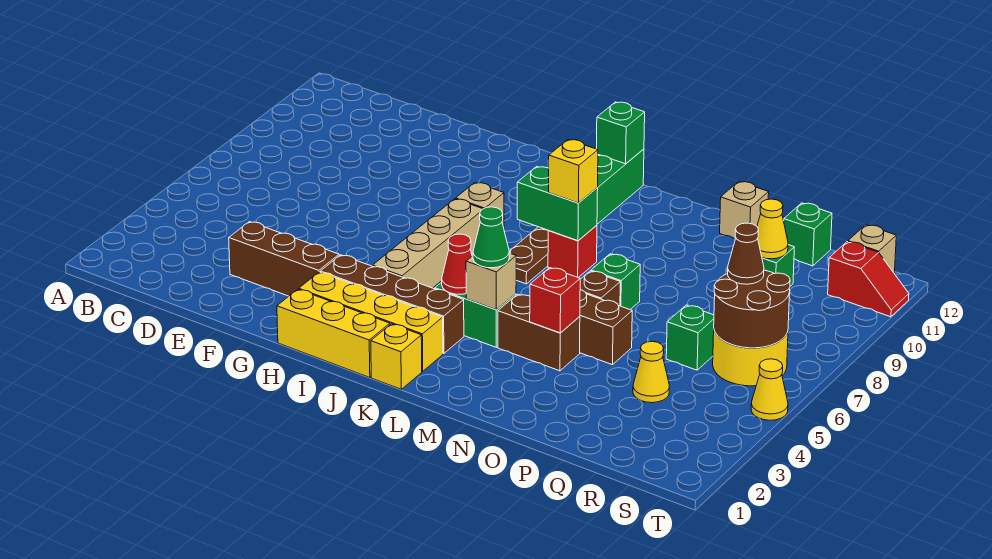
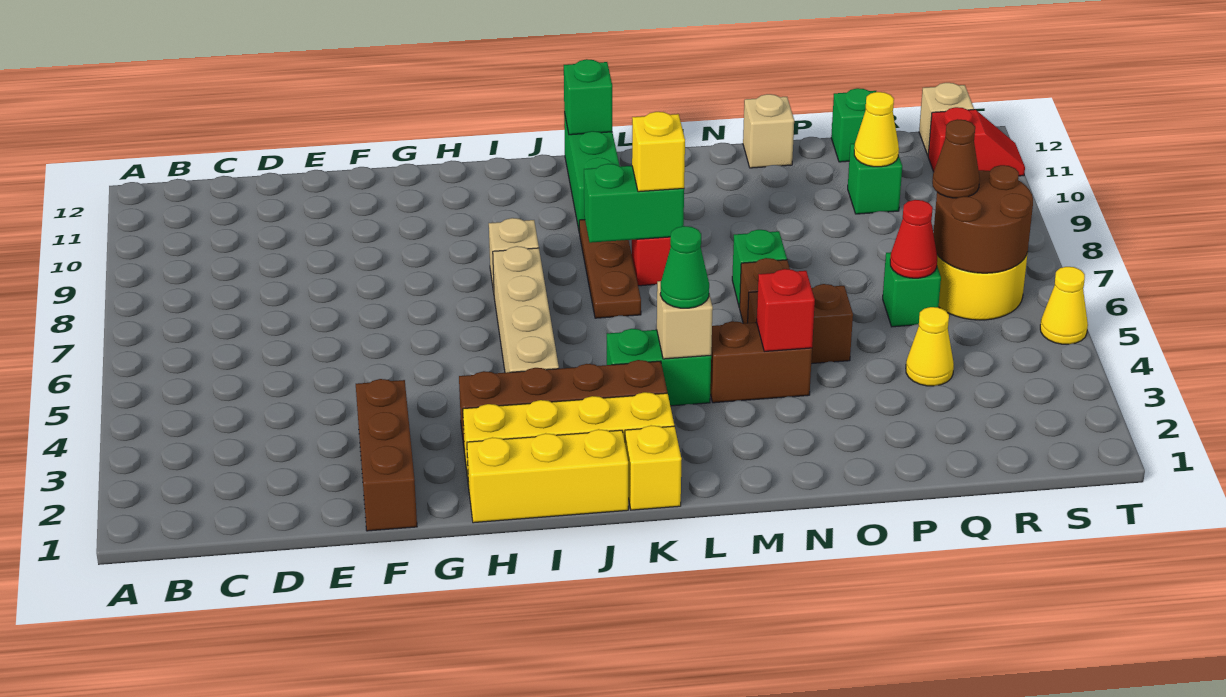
brown brick E3:G3 level 1 -> brown brick F1:F3 level 1
red cone K4 level 2 -> red cone Q6 level 2

